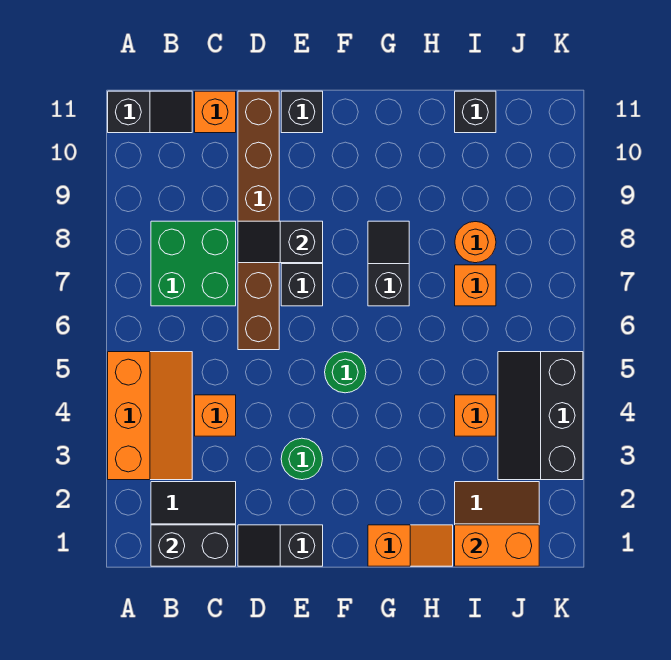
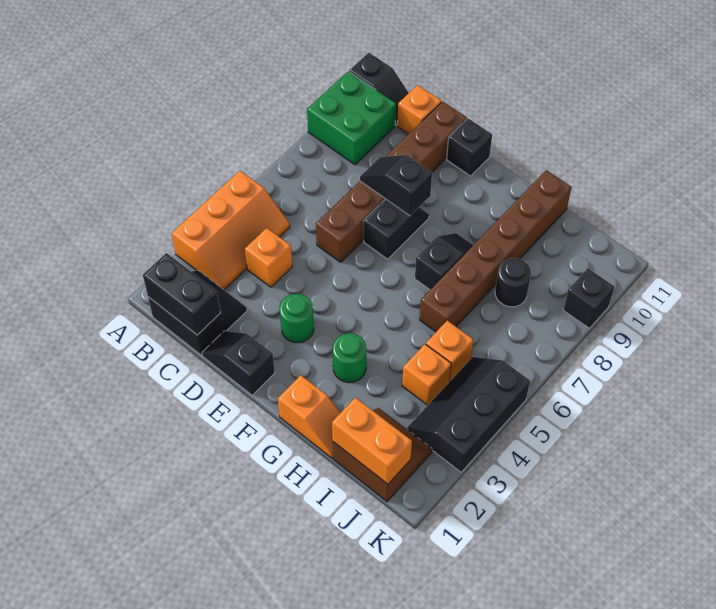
green brick B7:C8 level 1 -> green brick A9:B10 level 1
green round brick F5 level 1 -> green round brick G3 level 1
none -> brown brick H6:H11 level 1
orange brick I7 level 1 -> orange brick I5 level 1
orange round brick I8 level 1 -> black round brick I8 level 1
black brick I11 level 1 -> black brick K9 level 1

